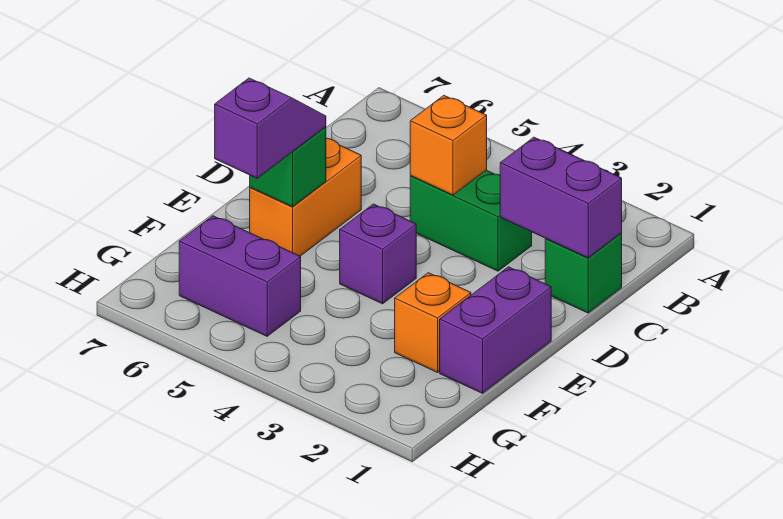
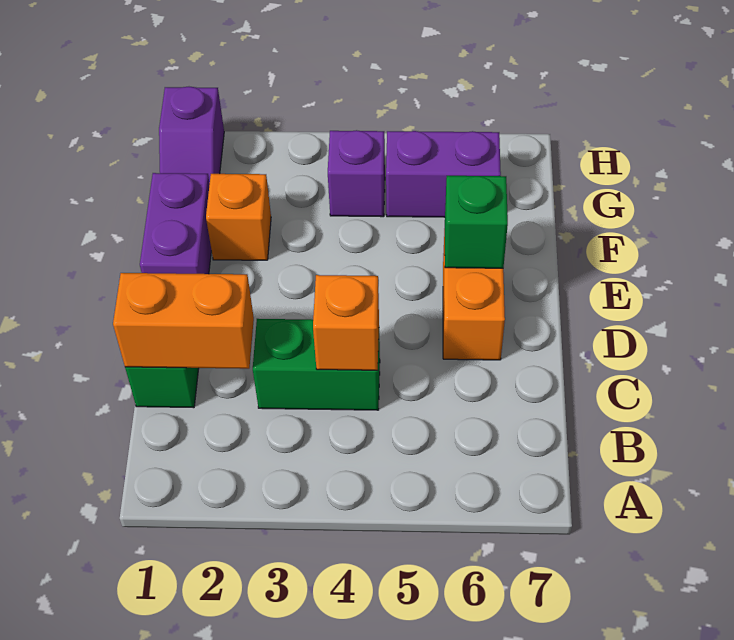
purple brick C1:C2 level 2 -> orange brick C1:C2 level 2
purple brick E4 level 1 -> purple brick G4 level 1
purple slope E6:F6 level 3 top F -> purple slope G1:H1 level 1 top H

